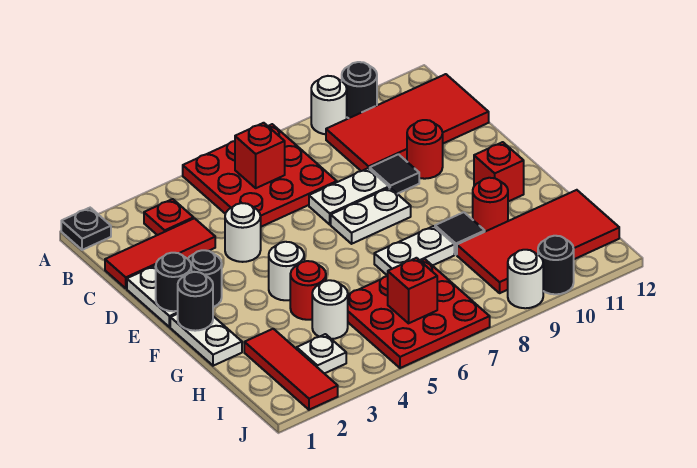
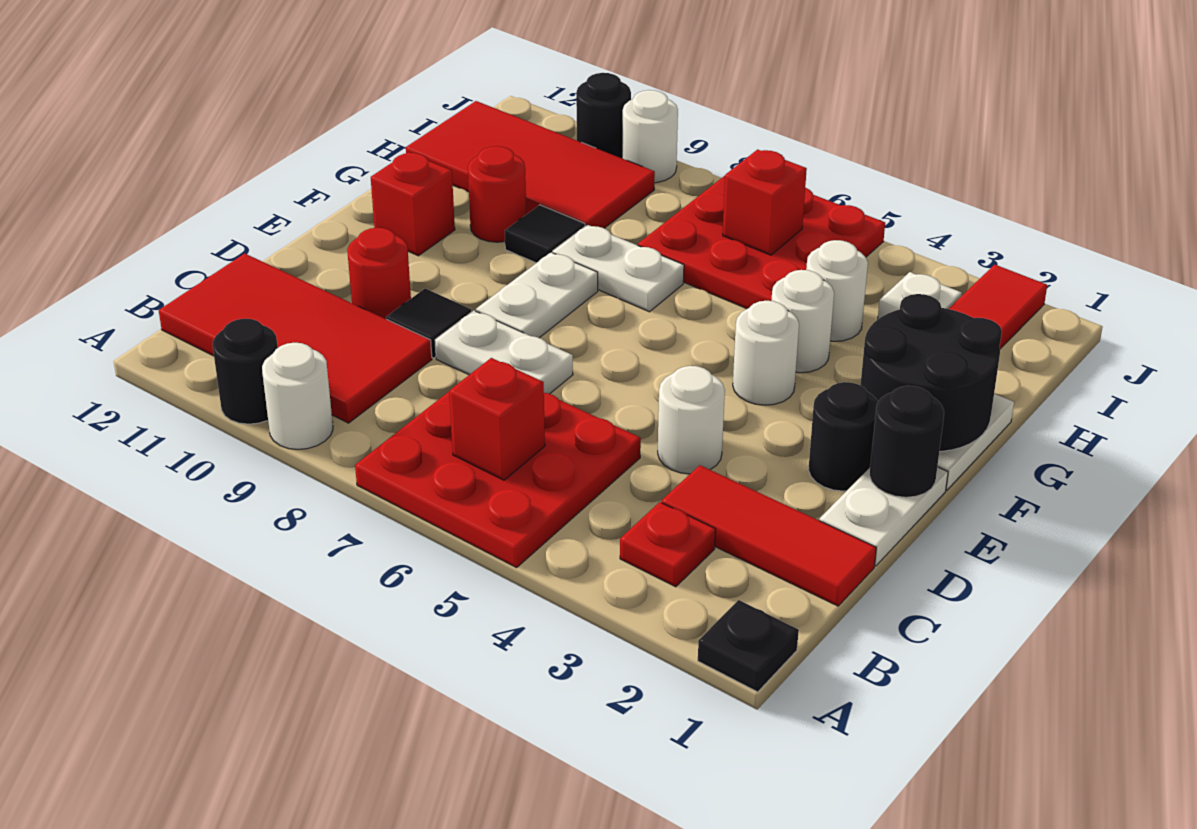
white plate E7:E8 level 1 -> white plate E8:F8 level 1
black round brick F1 level 2 -> black round brick F1:G2 level 2
red round brick G4 level 1 -> white round brick G4 level 1

